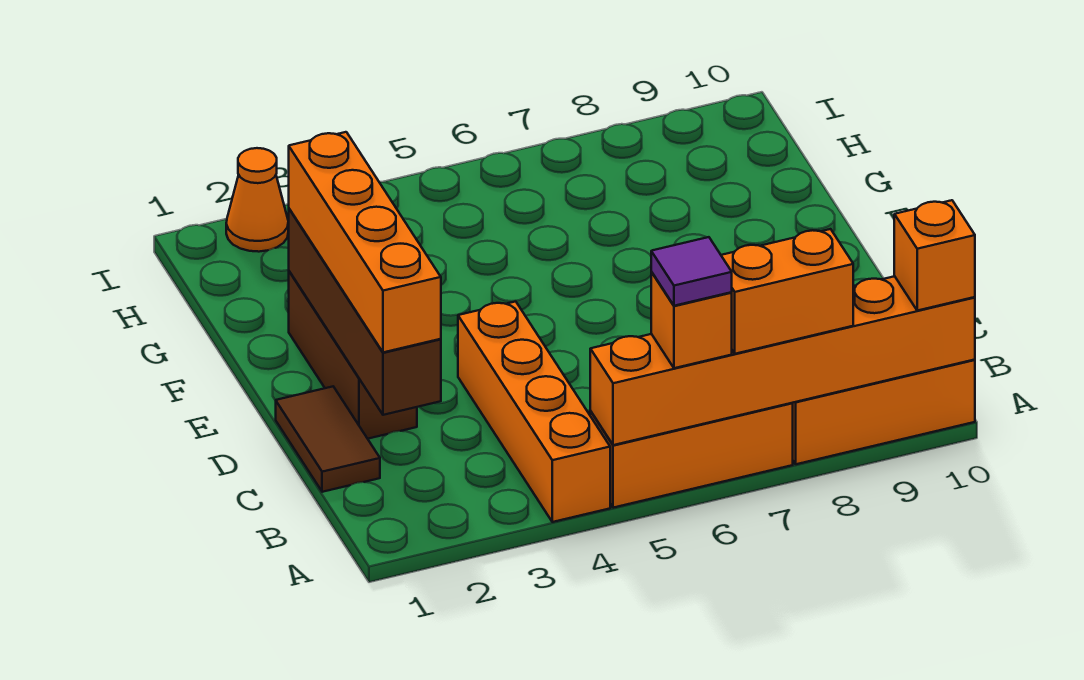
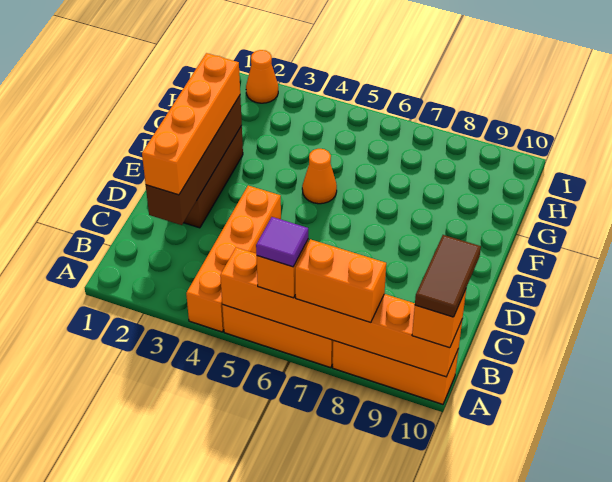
brown tile C1:D1 level 1 -> brown tile A10:B10 level 4
none -> orange cone F5 level 1

